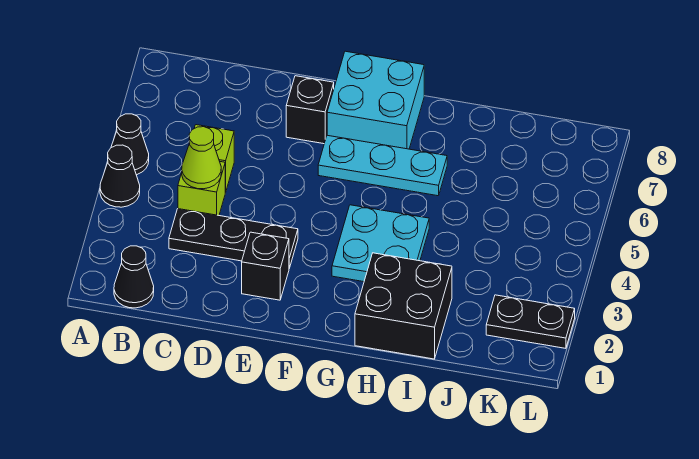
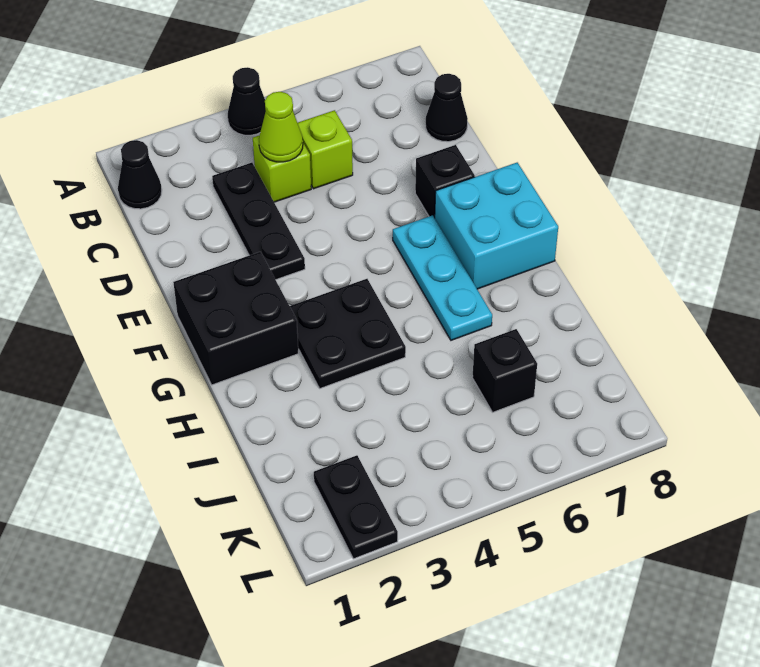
black cone A5 level 1 -> black cone C8 level 1
black brick E2 level 1 -> black brick J6 level 1
cyan plate G3:H4 level 1 -> black plate G3:H4 level 1
black brick H1:I2 level 1 -> black brick F1:G2 level 1

